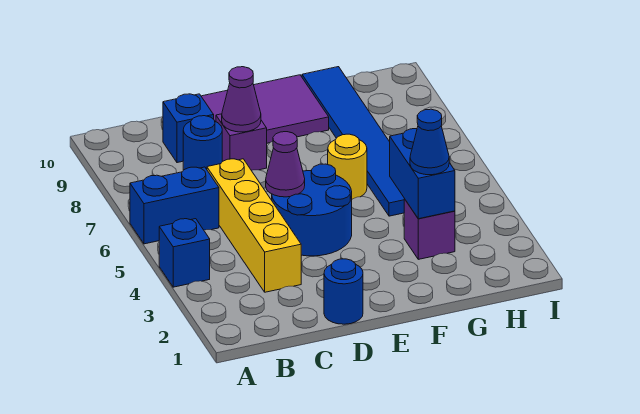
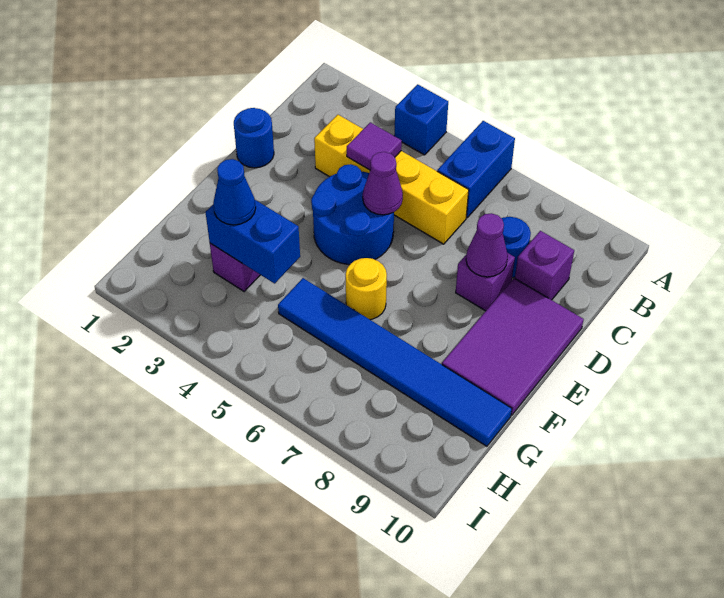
none -> purple tile C4 level 2
blue brick C9 level 1 -> purple brick C9 level 1

